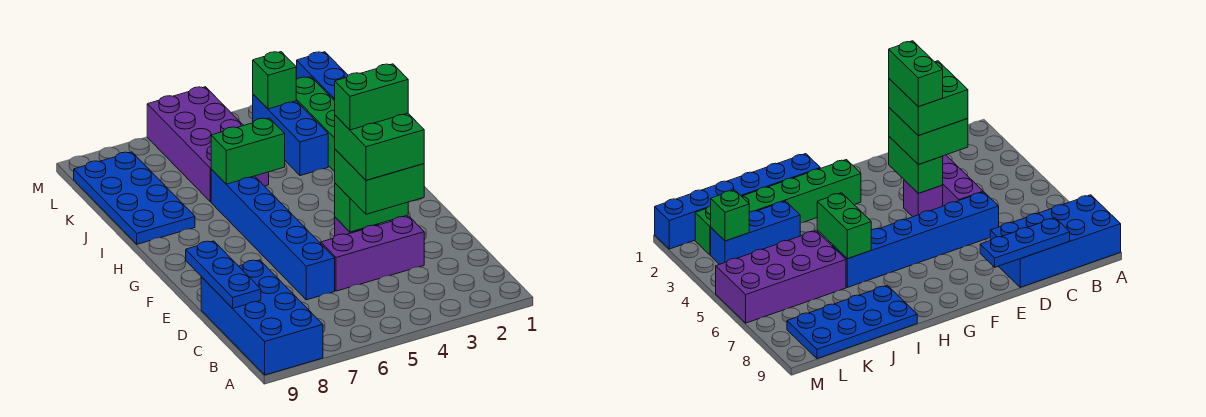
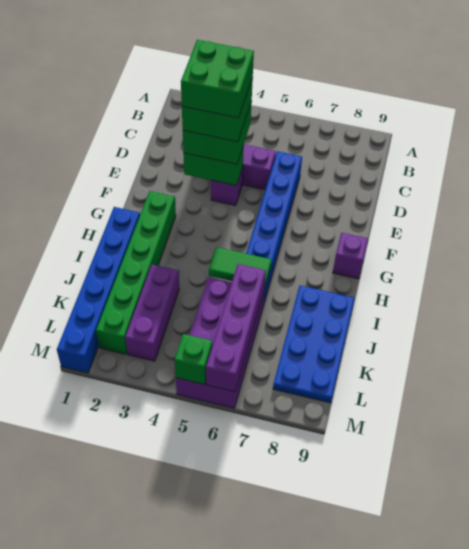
blue brick A8:D9 level 1 -> none
blue plate C9:E9 level 2 -> none
green brick E3:E4 level 5 -> green brick D3:E4 level 5
none -> purple brick G9 level 1
green brick I5:I6 level 2 -> green tile I5:I6 level 2
blue brick J3:L3 level 1 -> purple brick J3:L3 level 1
none -> purple brick J6:M6 level 2
green brick L3 level 2 -> green brick M5 level 2

